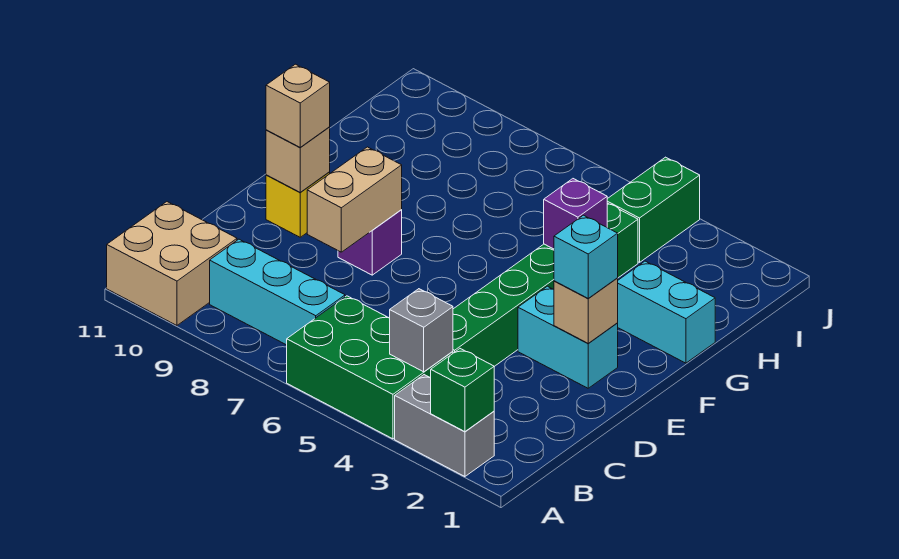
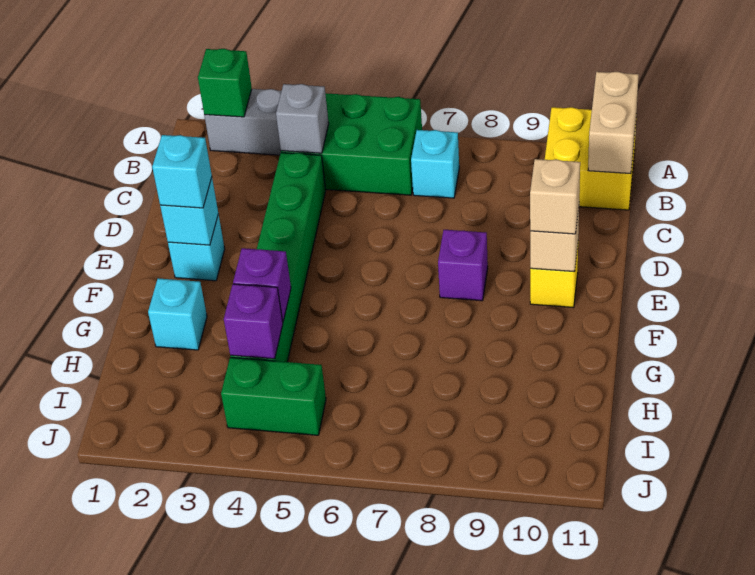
tan brick A10:B11 level 1 -> yellow brick A10:B11 level 1
cyan brick B7:B9 level 1 -> cyan brick B7 level 1
tan brick D8:E8 level 2 -> tan brick A11:B11 level 2
cyan brick E2:E3 level 1 -> cyan brick E2 level 1
tan brick E2 level 2 -> cyan brick E2 level 2
cyan brick G1:G2 level 1 -> cyan brick G2 level 1
none -> purple brick H4 level 2
green brick I4:J4 level 1 -> green brick I4:I5 level 1

